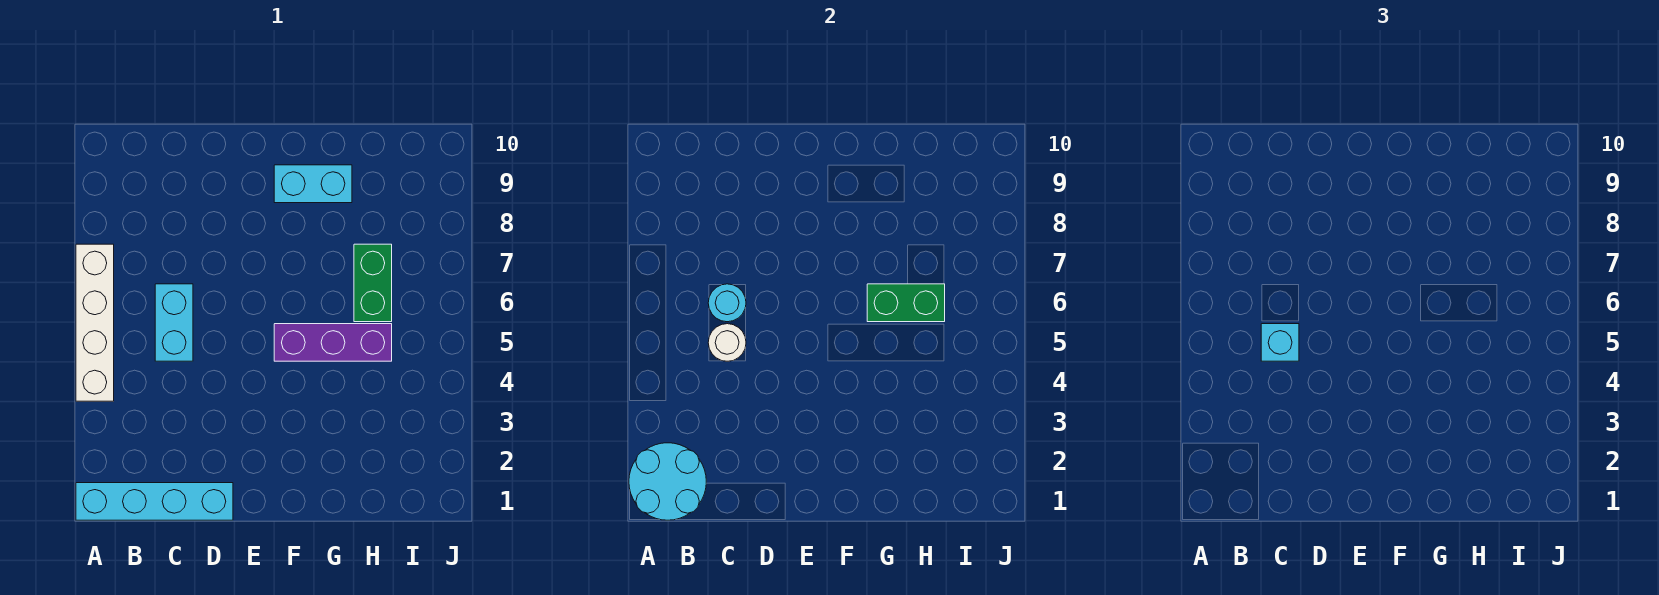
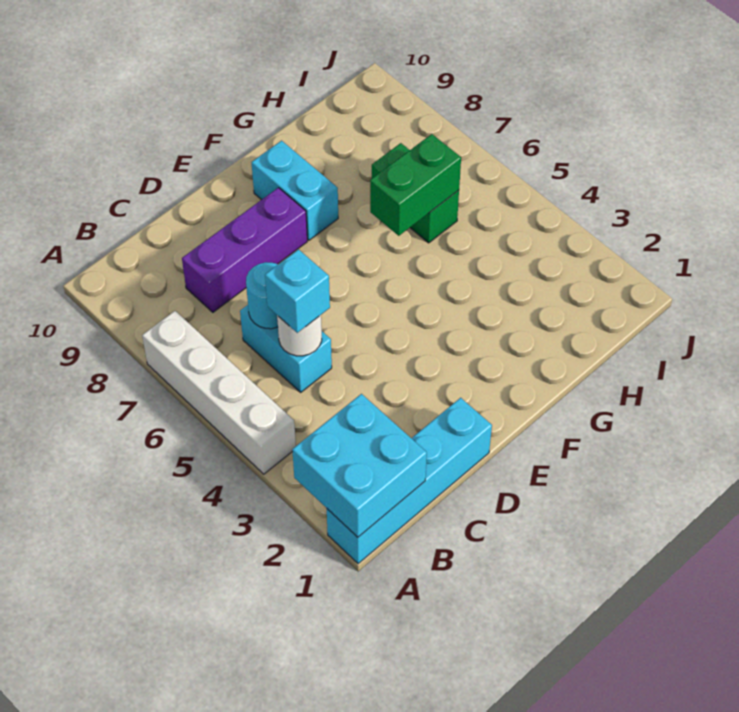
cyan round brick A1:B2 level 2 -> cyan brick A1:B2 level 2
purple brick F5:H5 level 1 -> purple brick C8:E8 level 1
cyan brick F9:G9 level 1 -> cyan brick F8:F9 level 1

